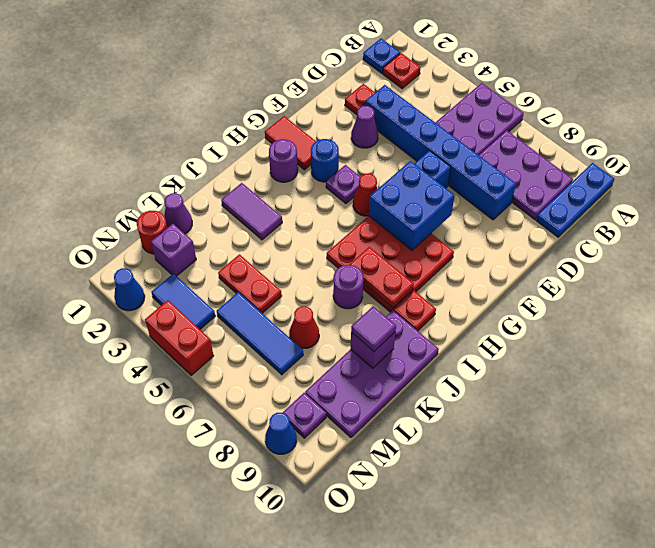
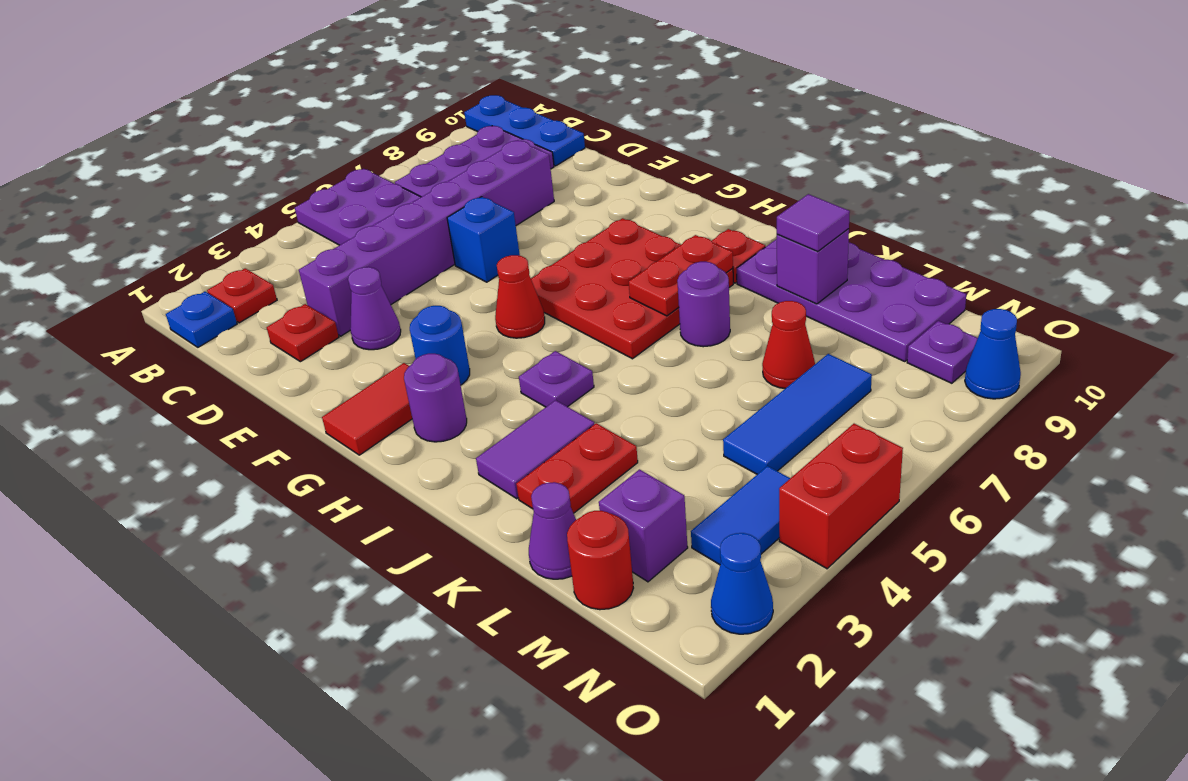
blue brick D3:D8 level 1 -> purple brick D3:D8 level 1
blue brick F6:G7 level 2 -> none
purple plate G4 level 1 -> purple plate I4 level 1
red plate L4:L5 level 1 -> red plate K2:K3 level 1

